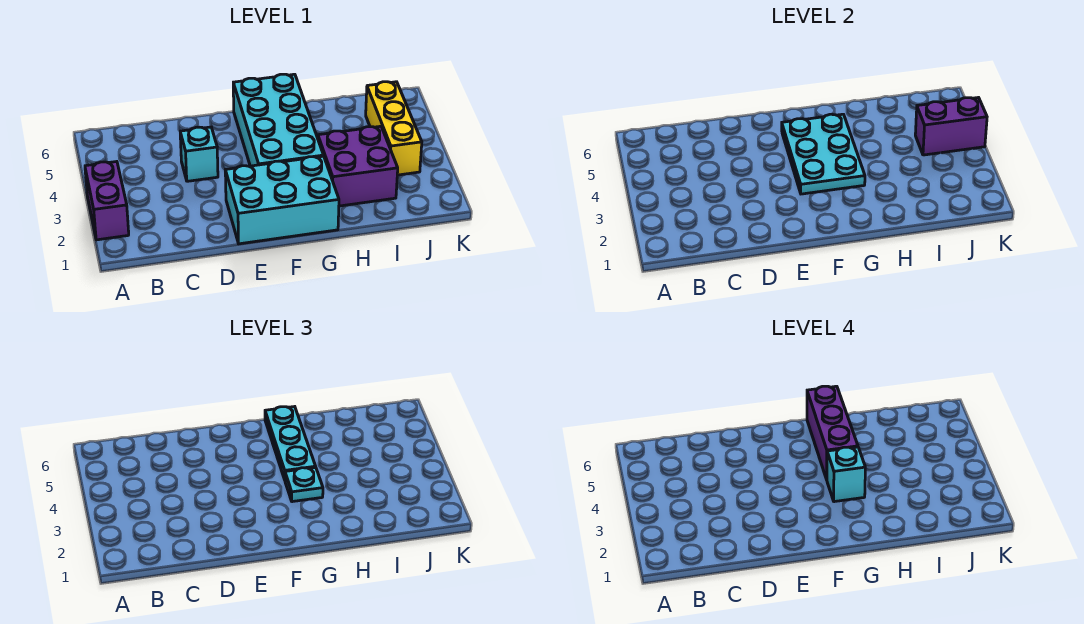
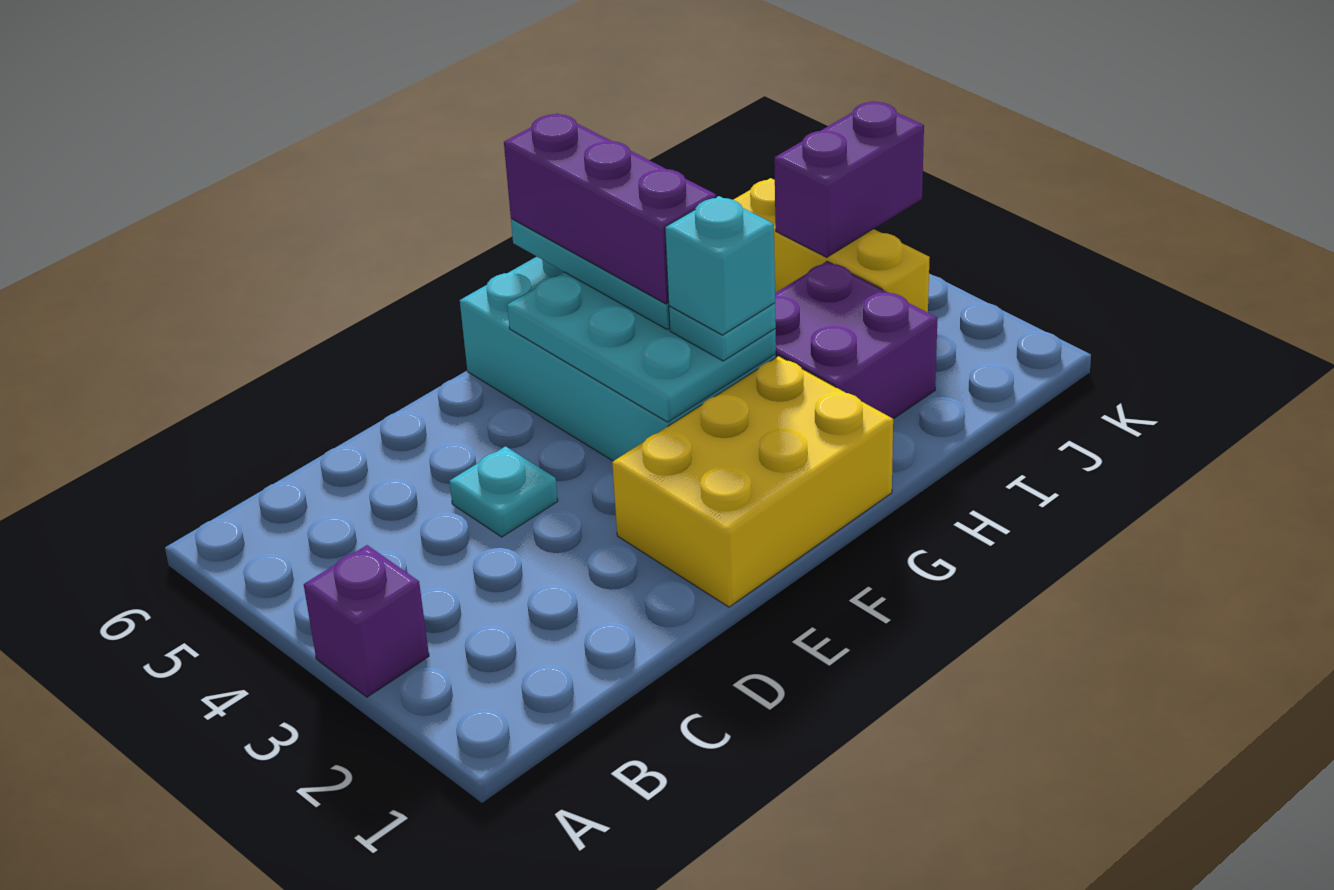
purple brick A2:A3 level 1 -> purple brick A3 level 1
cyan brick D4 level 1 -> cyan plate D4 level 1
cyan brick E1:G2 level 1 -> yellow brick E1:G2 level 1

